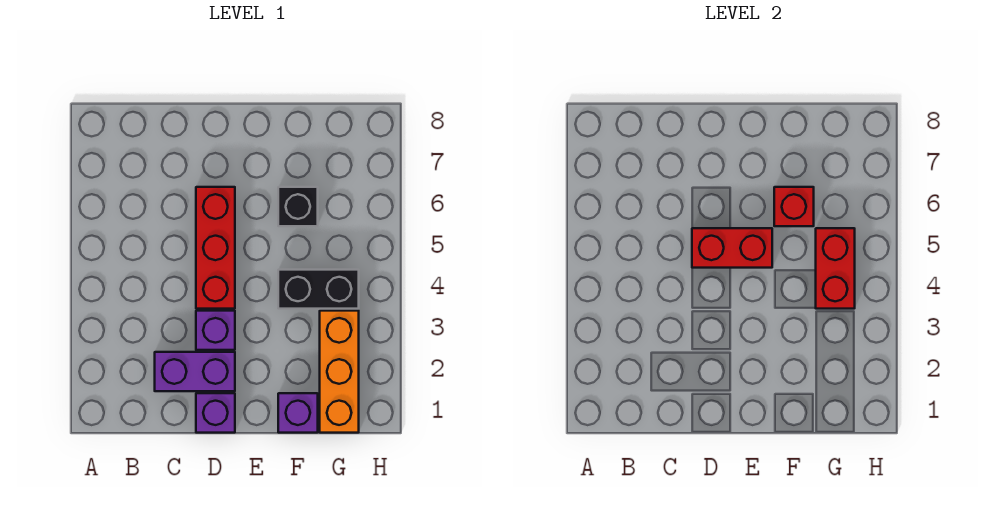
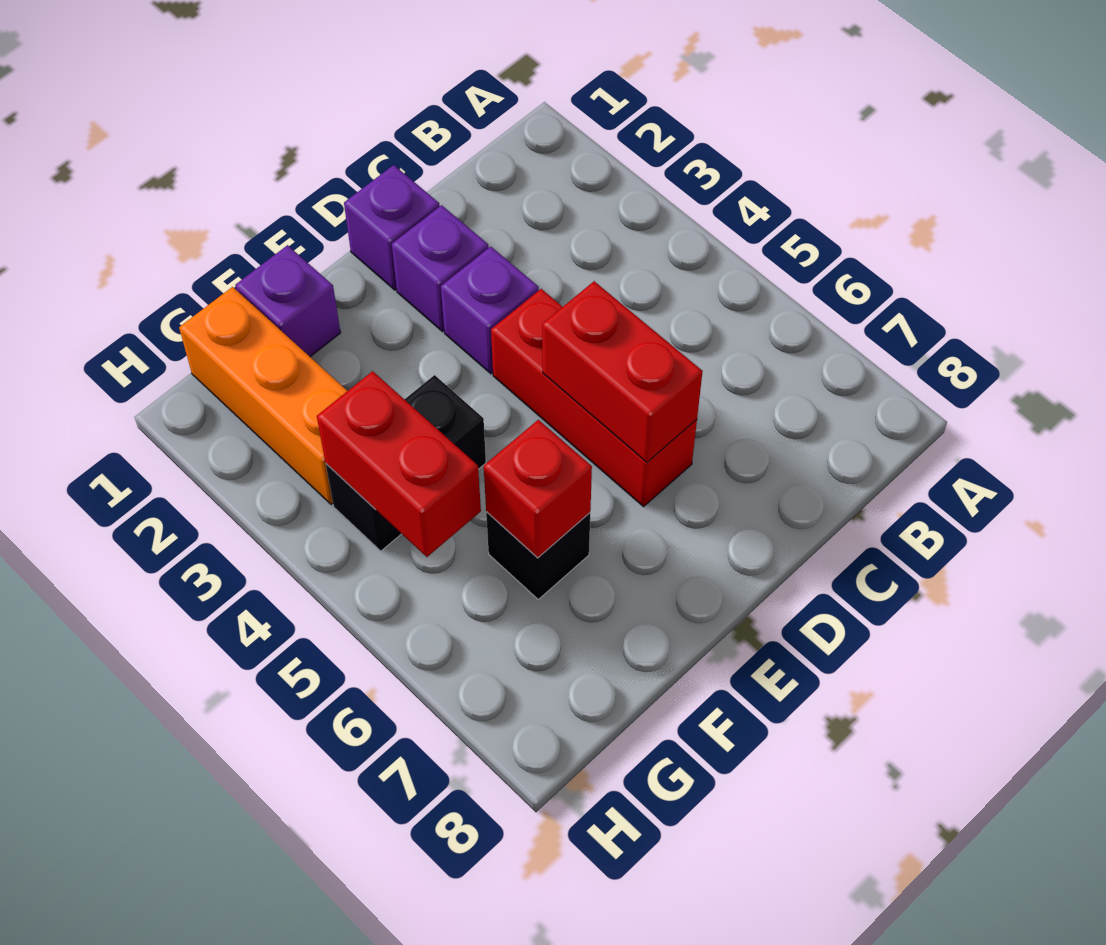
purple brick C2:D2 level 1 -> purple brick D2 level 1
red brick D5:E5 level 2 -> red brick D5:D6 level 2

